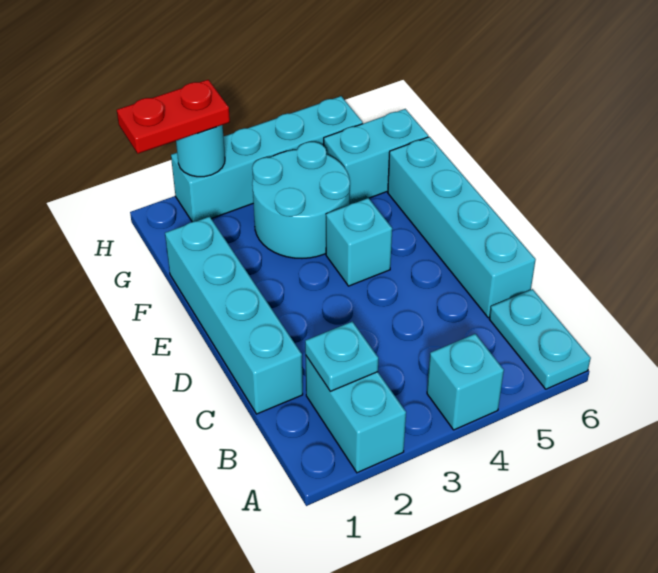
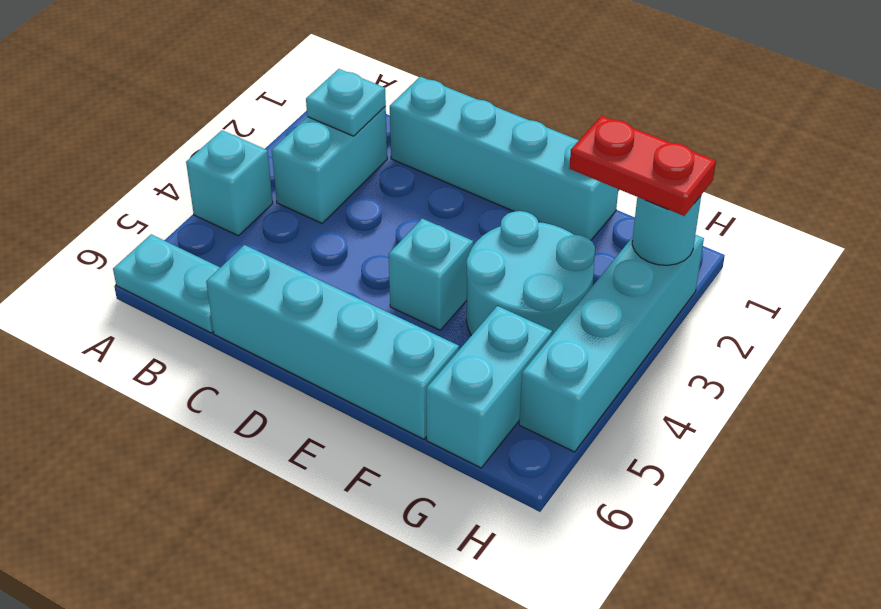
cyan brick A2:B2 level 1 -> cyan brick B2:B3 level 1
red plate H1:H2 level 3 -> red plate G2:H2 level 3

